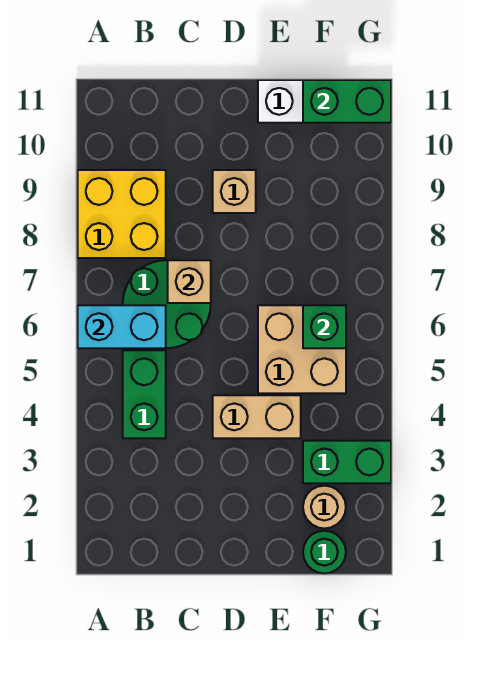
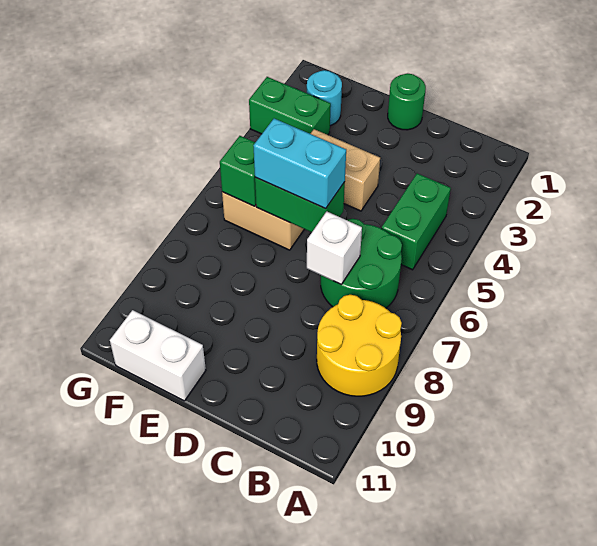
cyan brick A6:B6 level 2 -> cyan brick D6:E6 level 3
yellow brick A8:B9 level 1 -> yellow round brick A8:B9 level 1
tan brick C7 level 2 -> white brick C7 level 2
tan brick D9 level 1 -> none
green round brick F1 level 1 -> green round brick D1 level 1
tan round brick F2 level 1 -> cyan round brick F2 level 1
green brick F11:G11 level 2 -> green brick D6:E6 level 2

